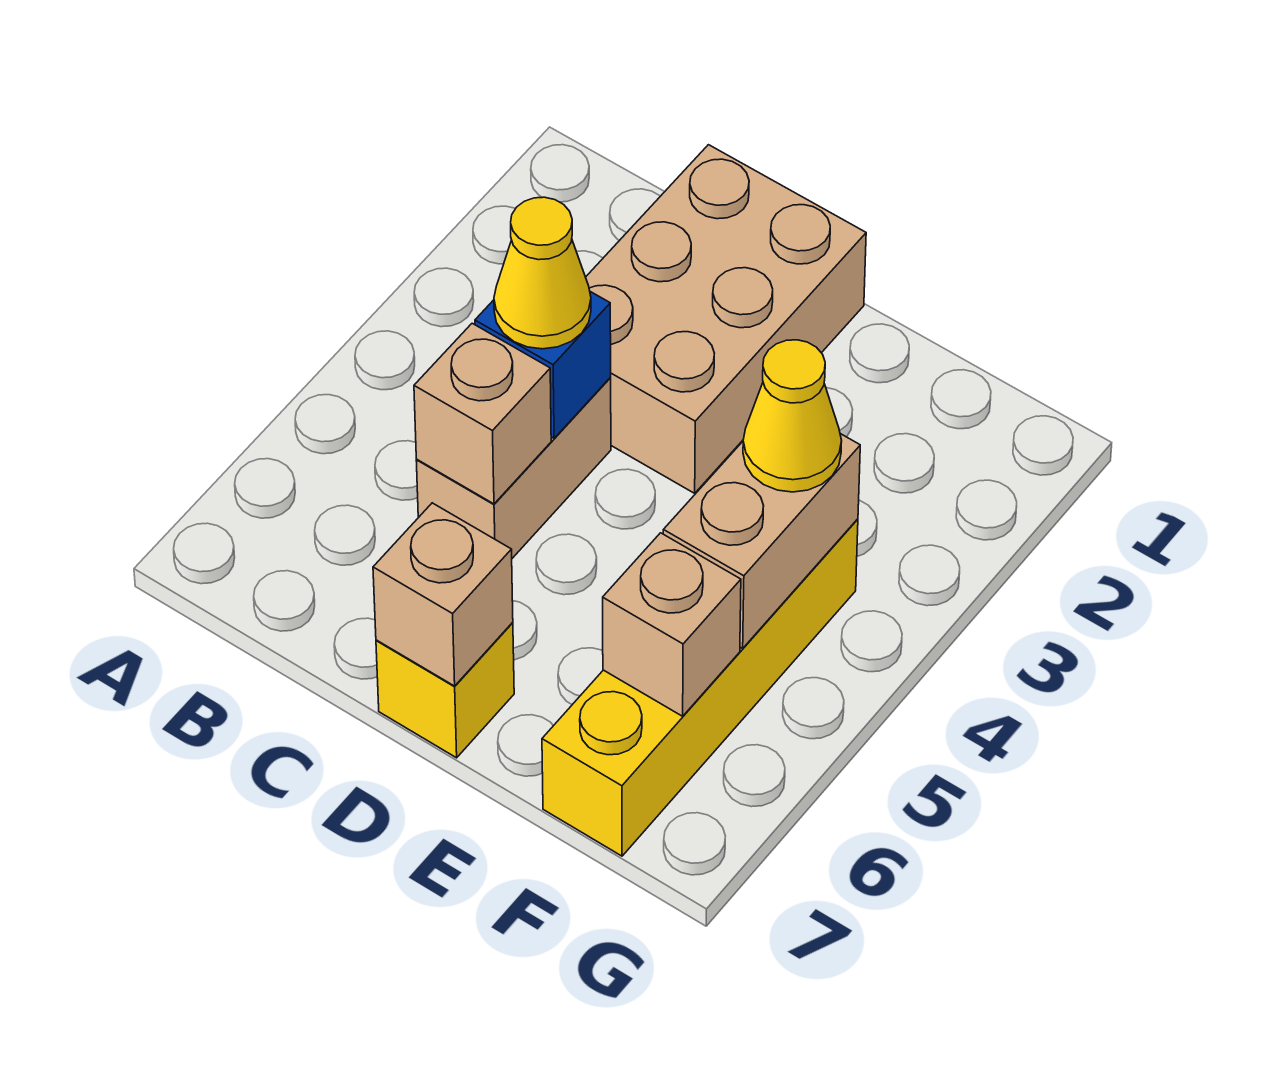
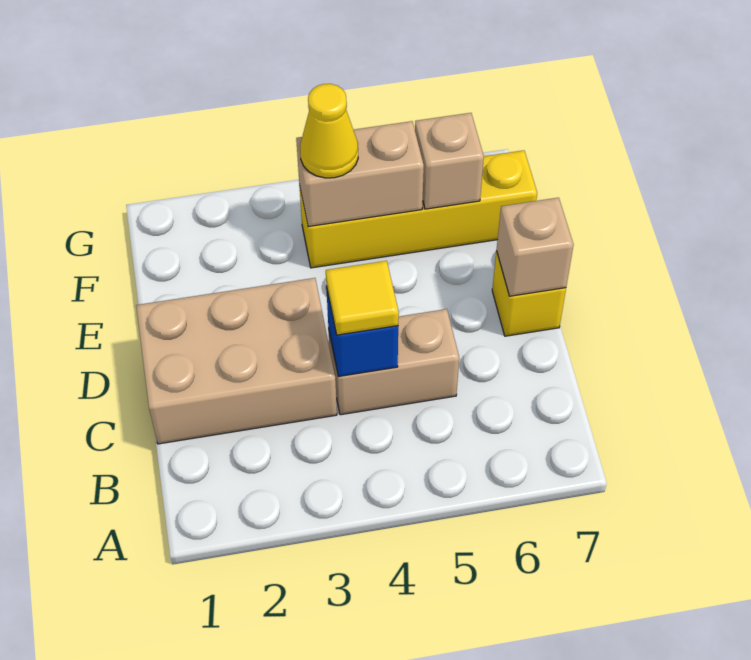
yellow cone C4 level 3 -> yellow tile C4 level 3
tan brick C5 level 2 -> none

